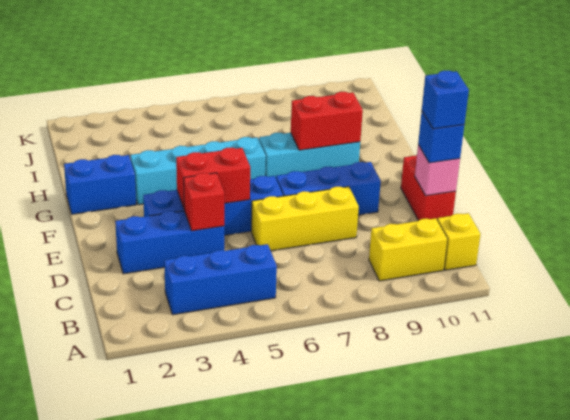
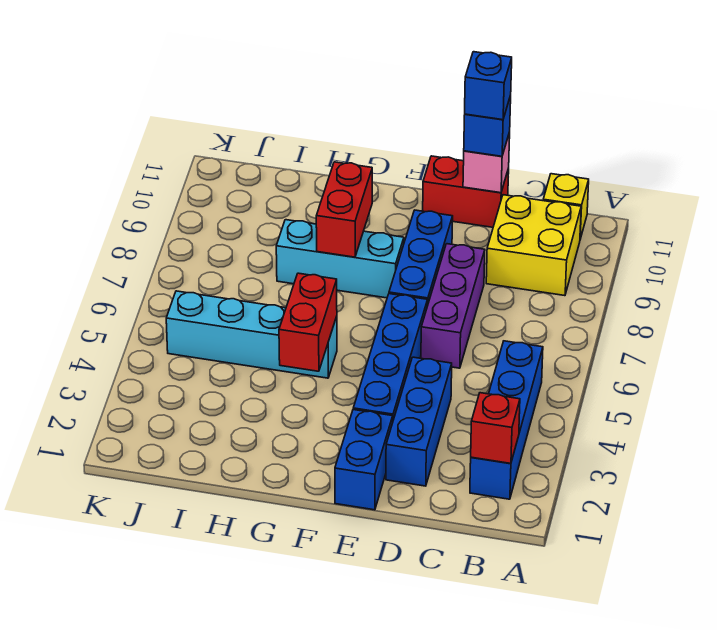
blue brick B3:B5 level 1 -> blue brick B2:B5 level 1
yellow brick B9:B10 level 1 -> yellow brick B9:C10 level 1
red brick D4 level 2 -> red brick B2 level 2
yellow brick D6:D8 level 1 -> purple brick D6:D8 level 1
red brick E4:E5 level 2 -> red brick G4:G5 level 2
blue brick G1:G2 level 1 -> blue brick E1:E2 level 1
cyan brick G3:G6 level 1 -> cyan brick G5:J5 level 1
cyan brick G7:G9 level 1 -> cyan brick F8:H8 level 1

